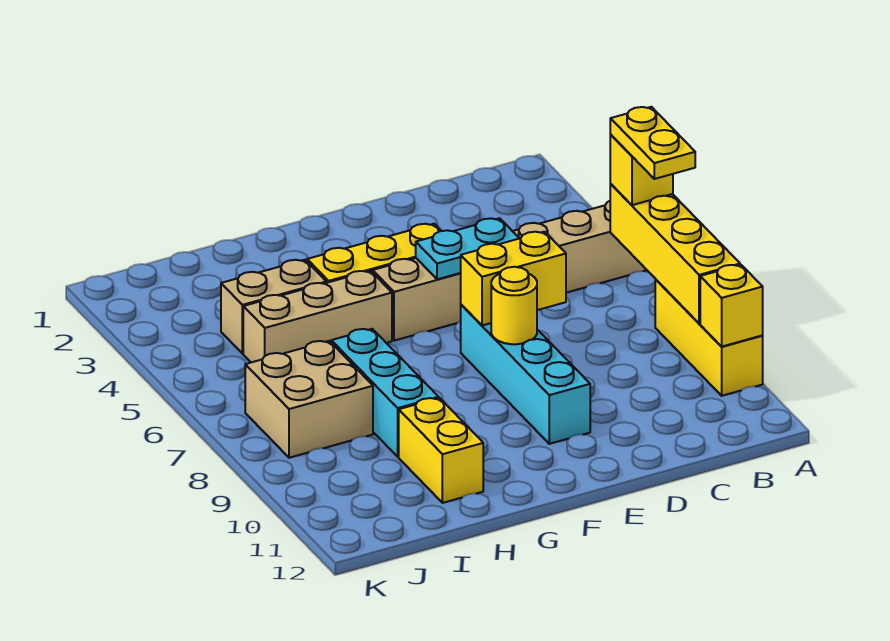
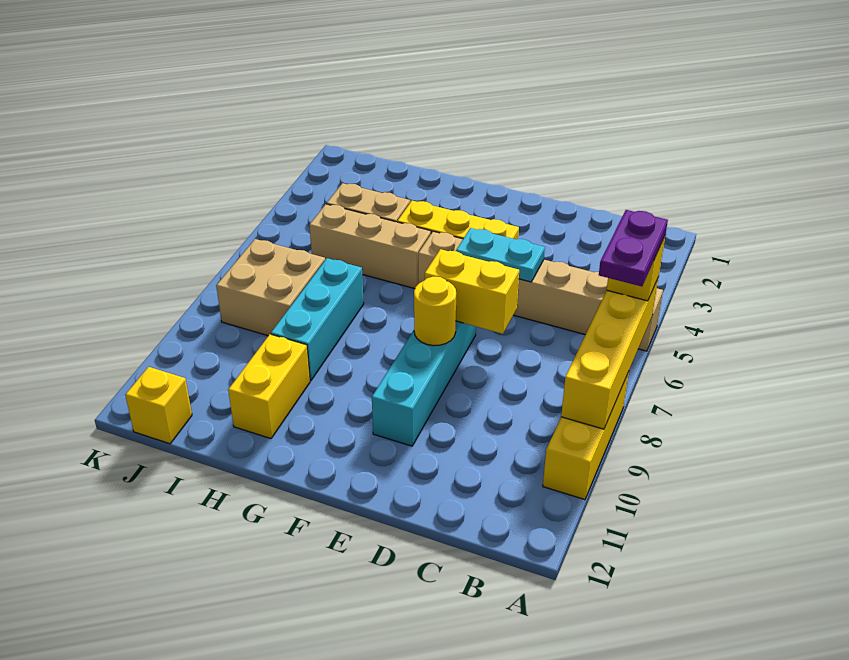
yellow plate A6:A7 level 4 -> purple plate A6:A7 level 4
yellow brick A10 level 2 -> yellow brick J12 level 1

